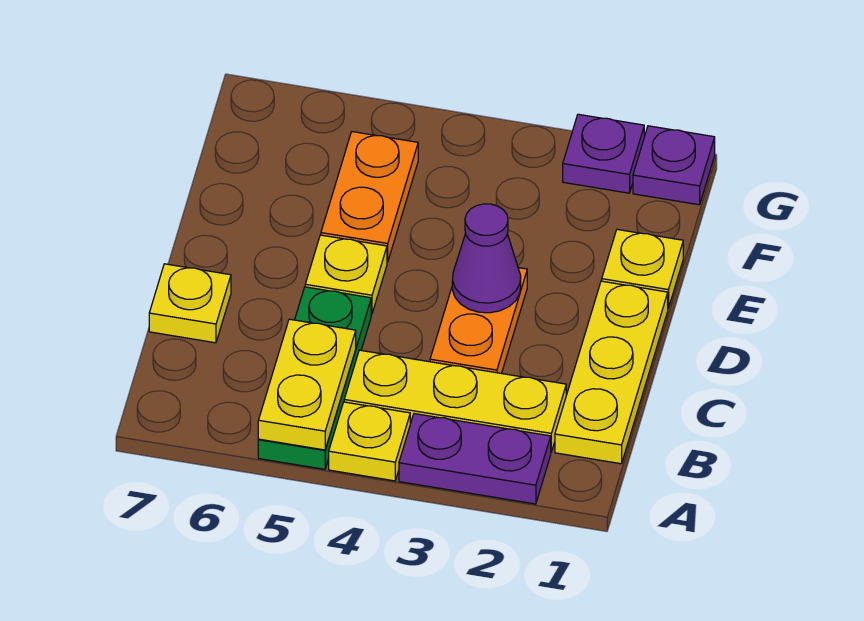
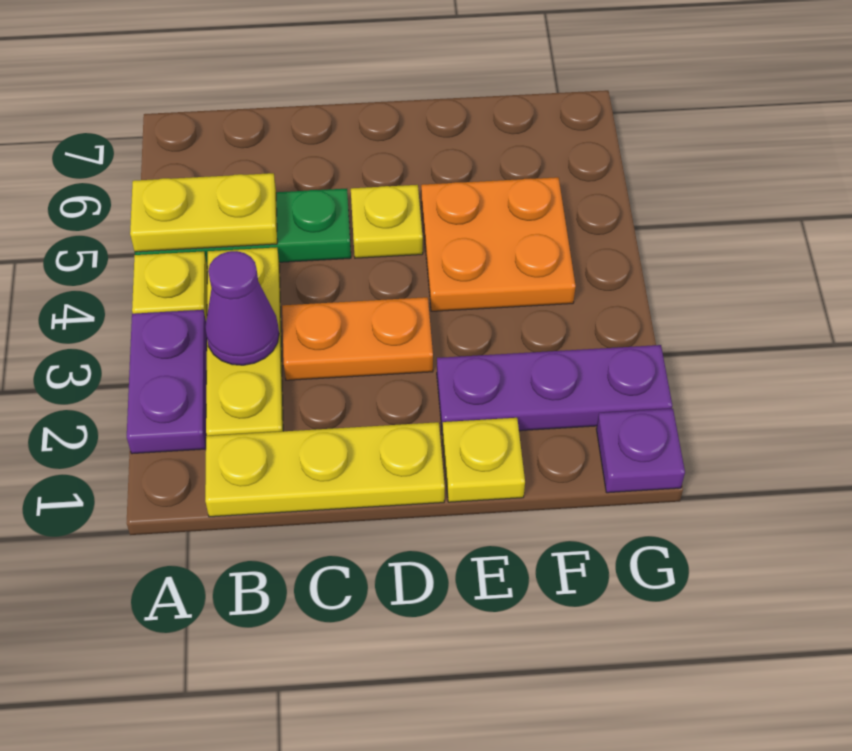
yellow plate C7 level 1 -> none
purple cone D3 level 2 -> purple cone B3 level 2
orange plate E5:F5 level 1 -> orange plate E4:F5 level 1
purple plate G2 level 1 -> purple plate E2:G2 level 1

